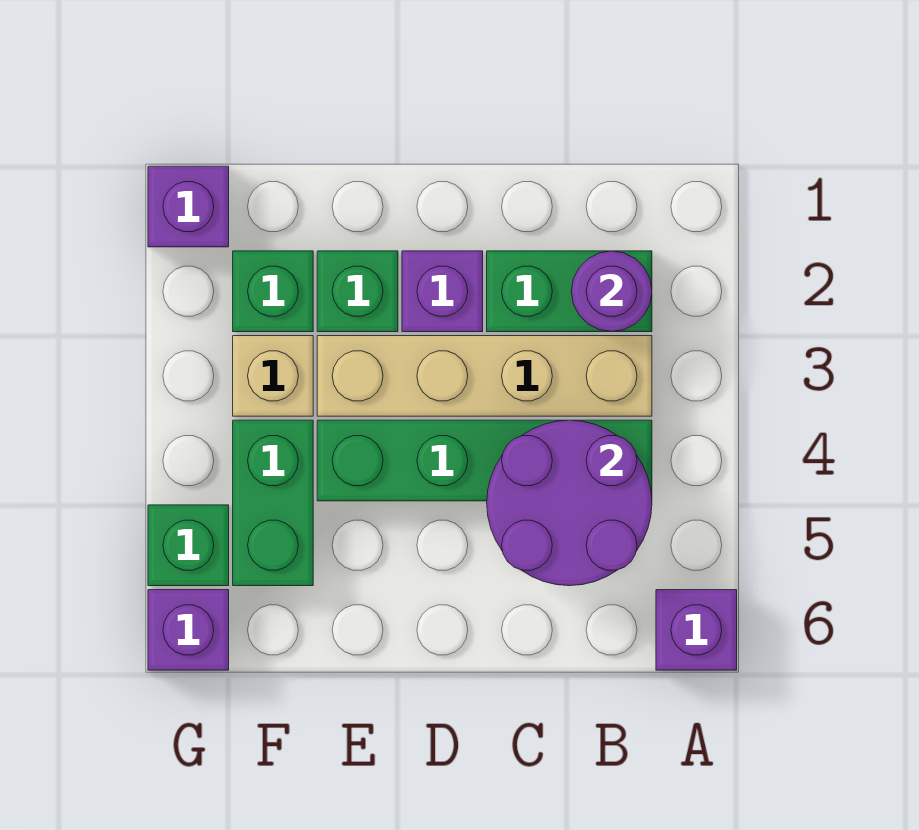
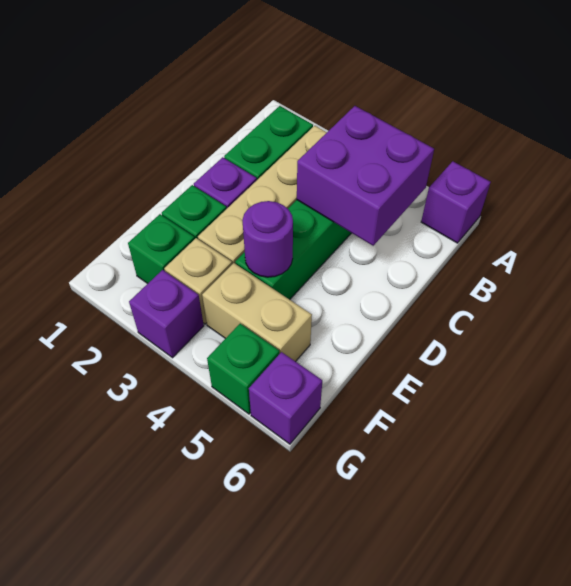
purple round brick B2 level 2 -> purple round brick E4 level 2
purple round brick B4:C5 level 2 -> purple brick B4:C5 level 2
green brick F4:F5 level 1 -> tan brick F4:F5 level 1
purple brick G1 level 1 -> purple brick G3 level 1

